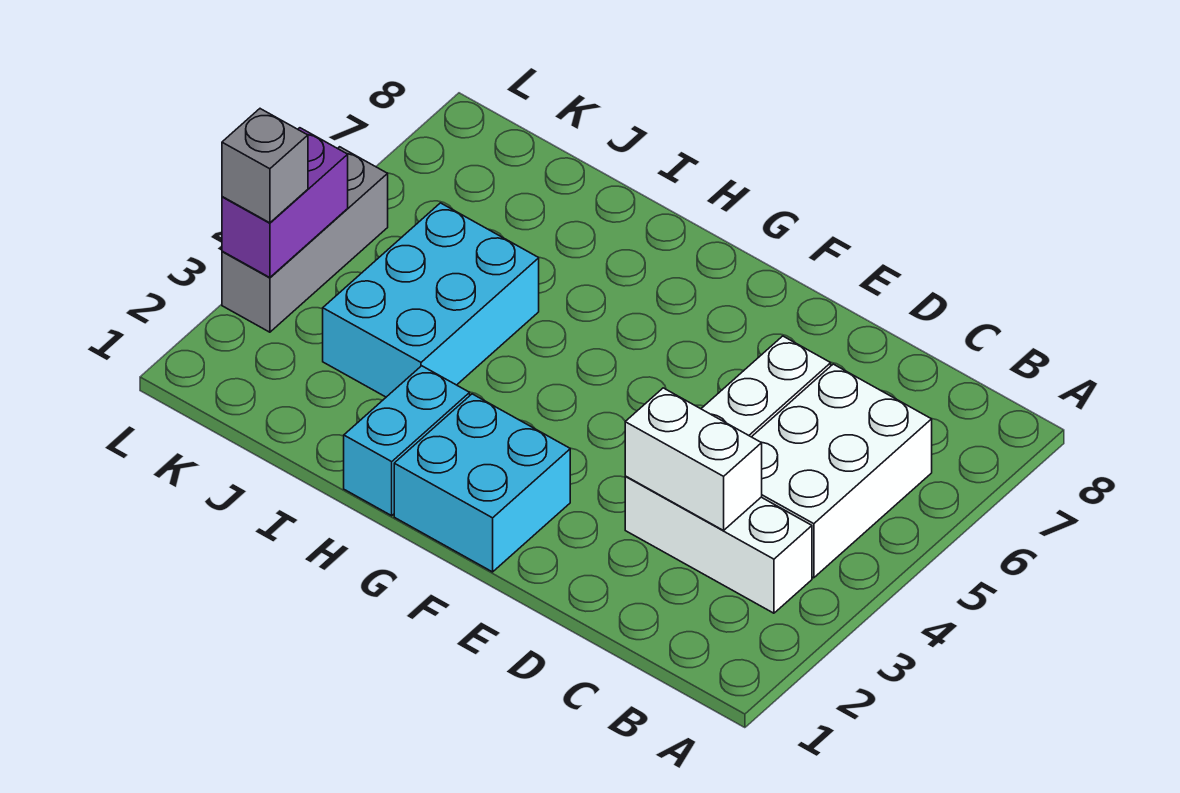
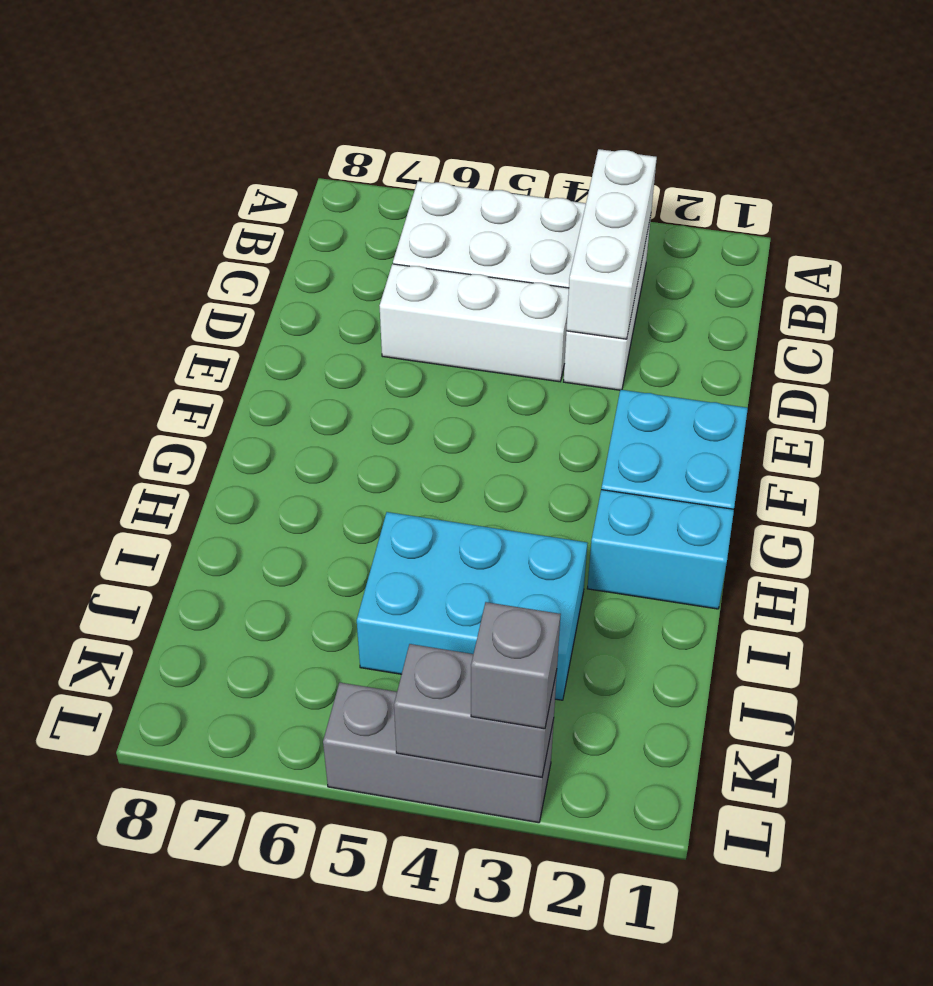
white brick C3:D3 level 2 -> white brick B3:D3 level 2
purple brick L3:L4 level 2 -> grey brick L3:L4 level 2

